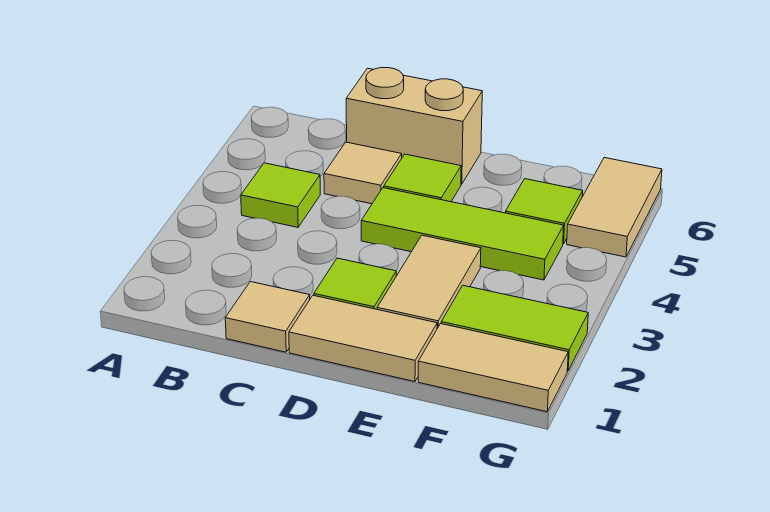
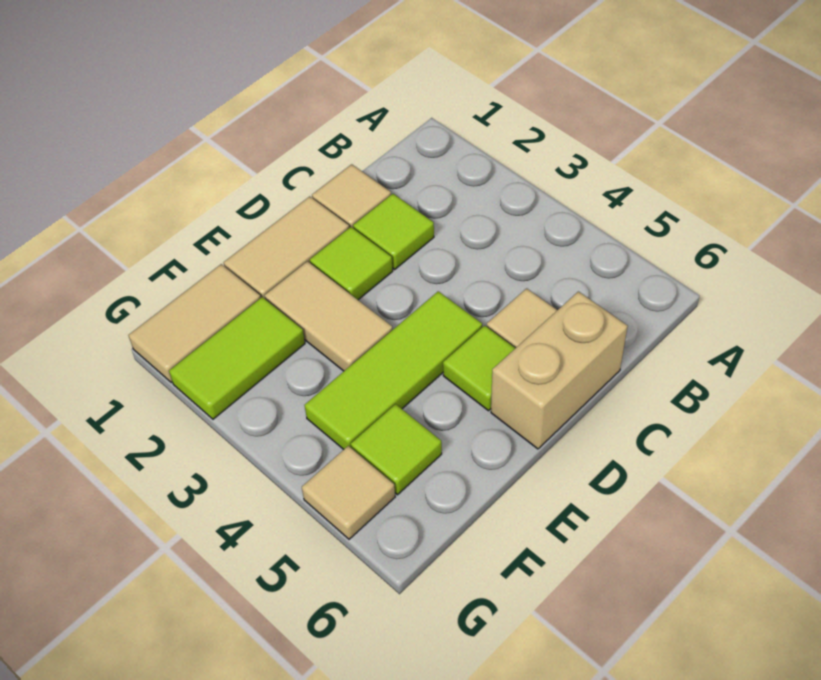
lime tile B4 level 1 -> lime tile C2 level 1
tan tile G5:G6 level 1 -> tan tile G5 level 1

